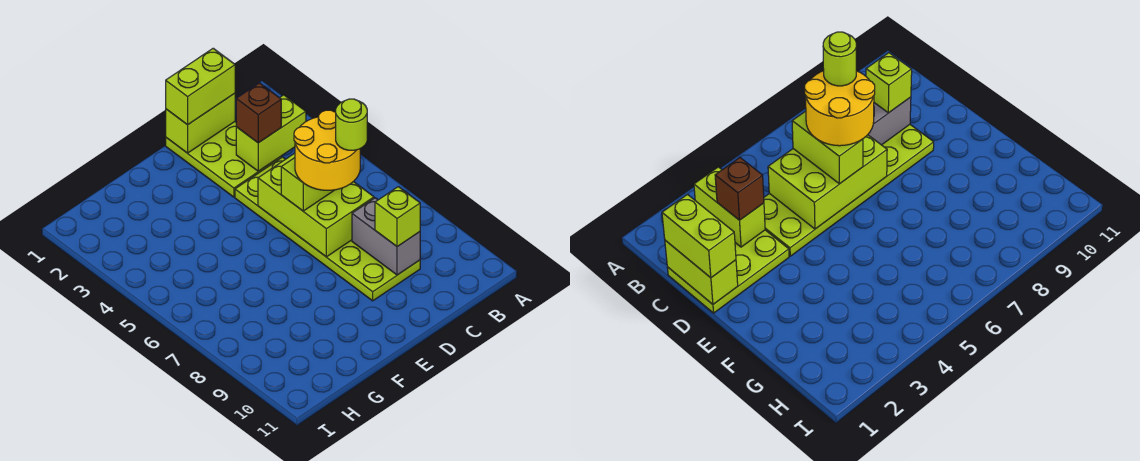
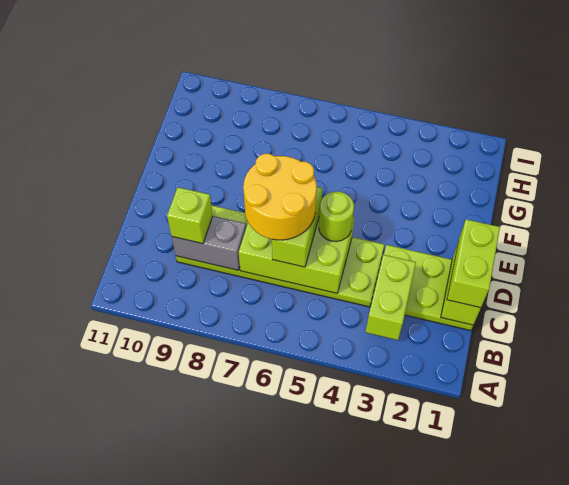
brown brick C3 level 3 -> none
lime round brick C7 level 5 -> lime round brick D5 level 3

